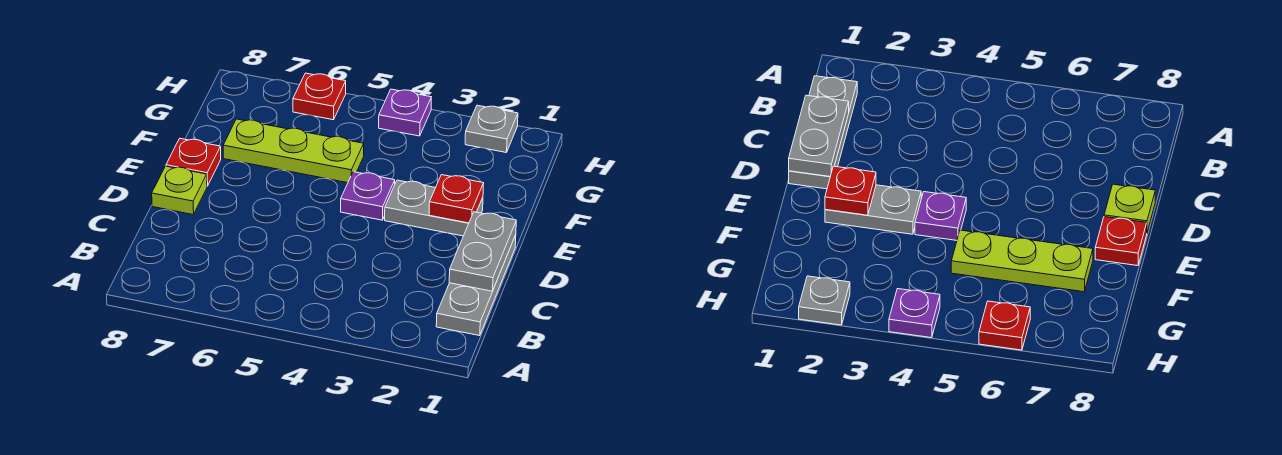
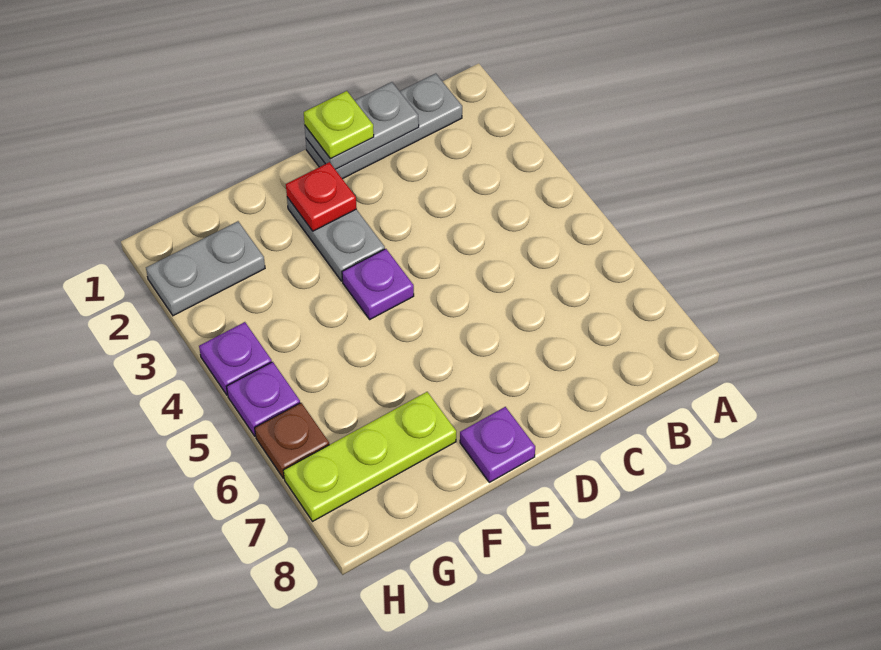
lime plate D8 level 1 -> lime plate D1 level 3
red plate E8 level 1 -> purple plate E8 level 1
lime plate F5:F7 level 1 -> lime plate F7:H7 level 1
grey plate H2 level 1 -> grey plate G2:H2 level 1
none -> purple plate H5 level 1
red plate H6 level 1 -> brown plate H6 level 1

